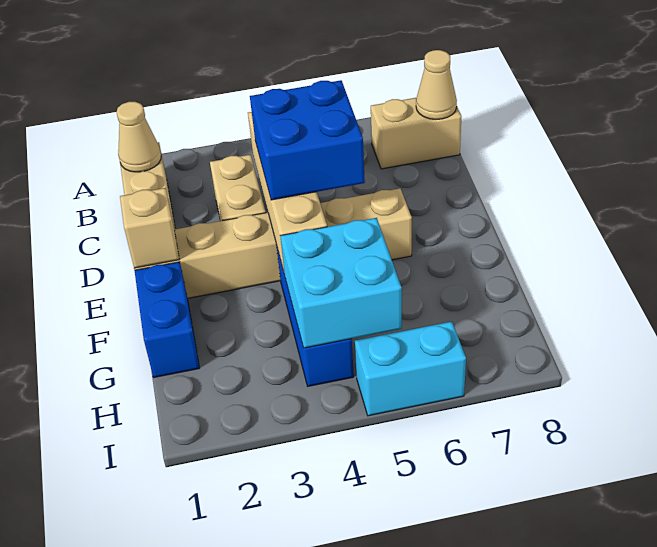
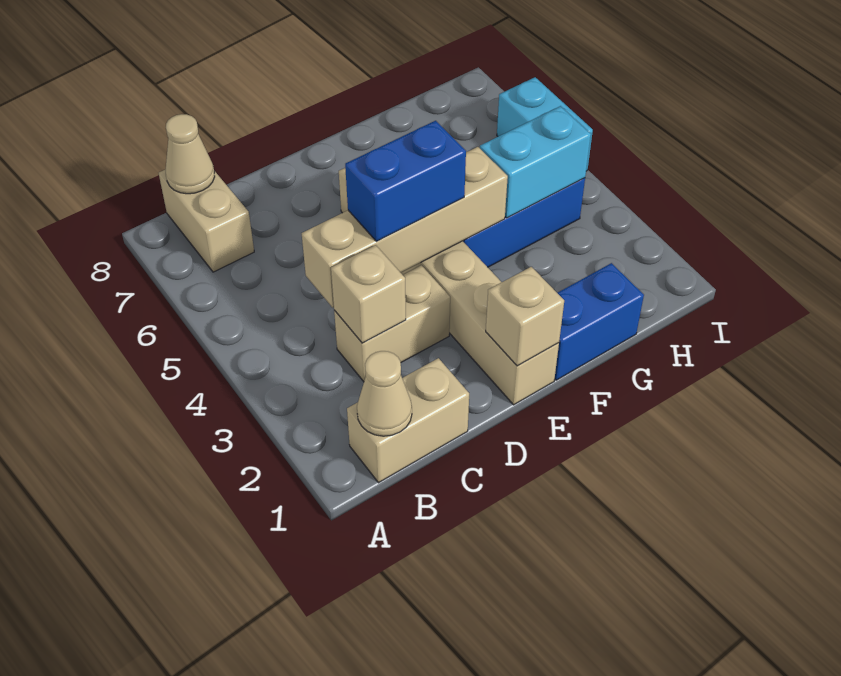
none -> tan brick C3 level 2
blue brick D4:E5 level 3 -> blue brick D4:E4 level 3
cyan brick G4:H5 level 2 -> cyan brick G4:H4 level 2

